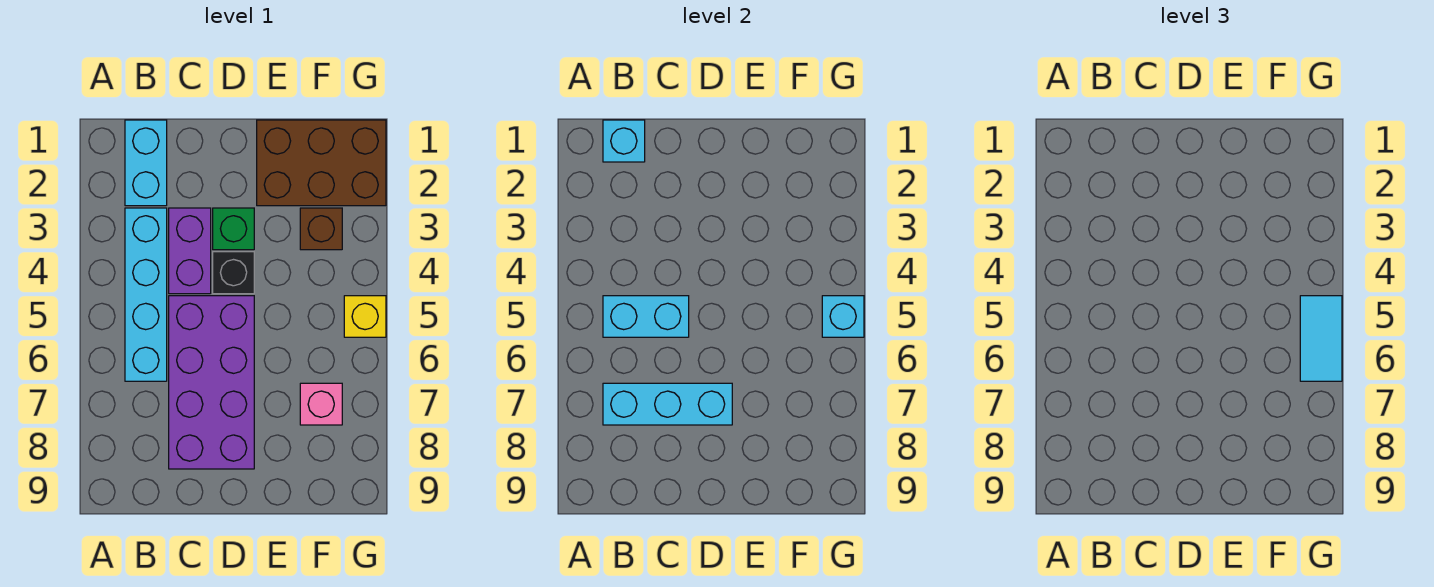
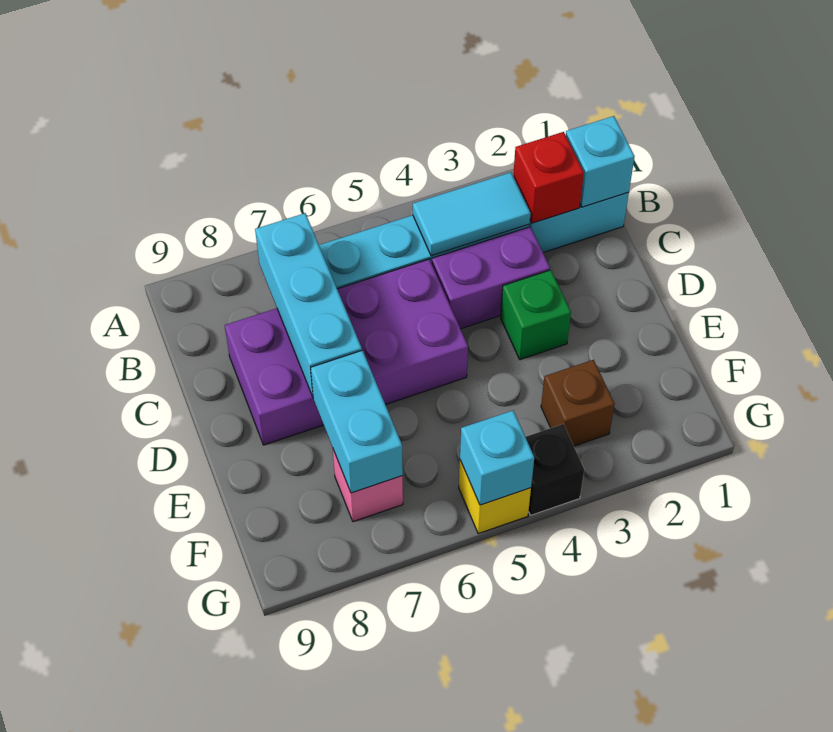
none -> red brick B2 level 2
cyan brick B5:C5 level 2 -> cyan brick E7:F7 level 2
black brick D4 level 1 -> black brick G4 level 1
brown brick E1:G2 level 1 -> none
cyan tile G5:G6 level 3 -> cyan tile B3:B4 level 2

